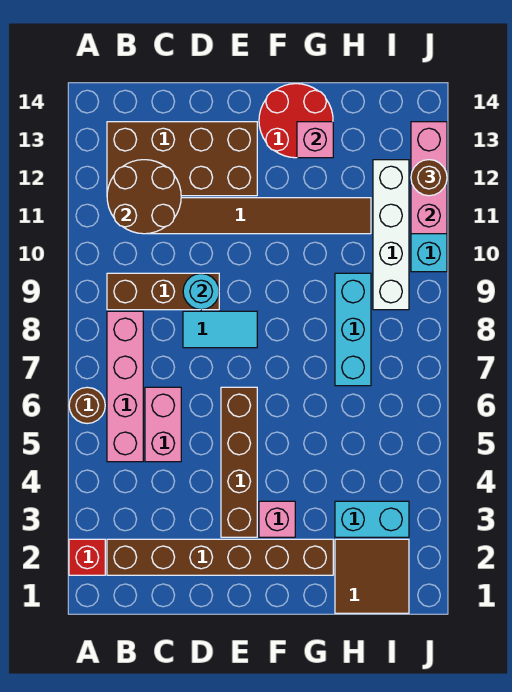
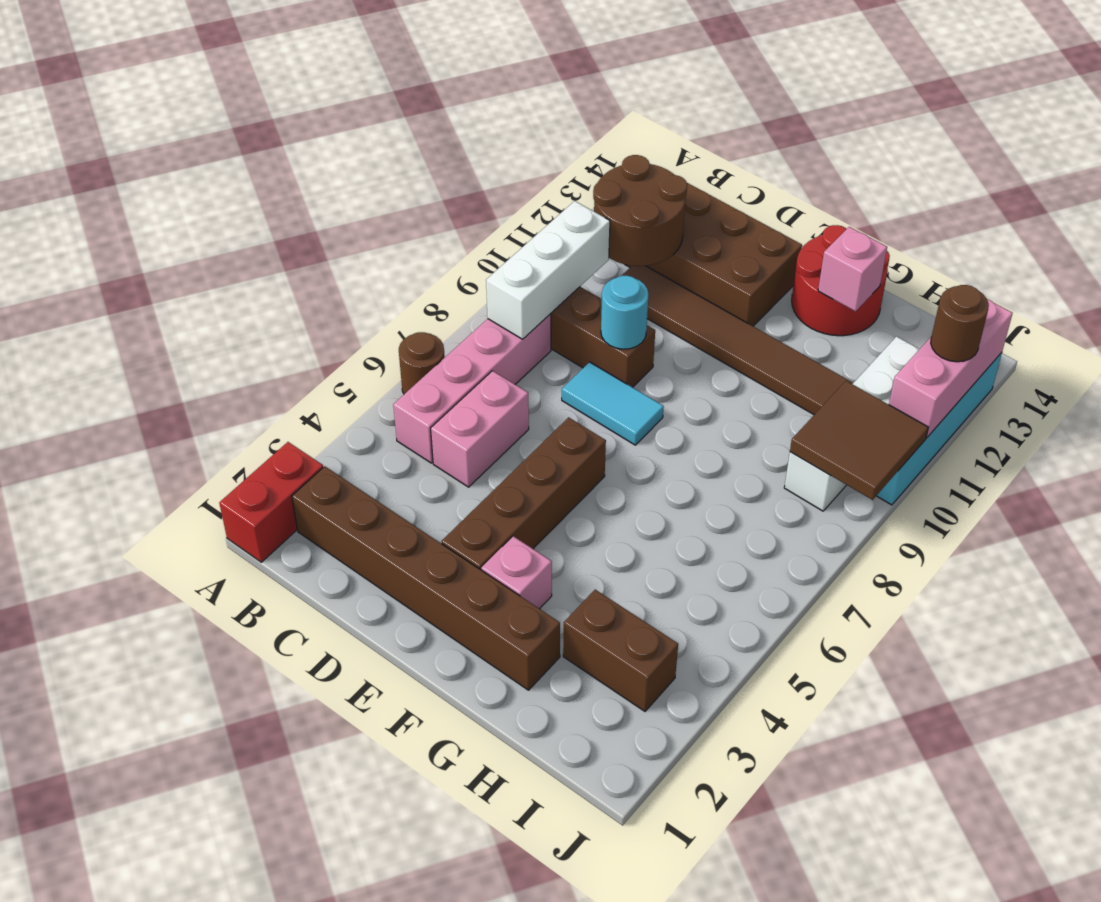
red brick A2 level 1 -> red brick A1:A2 level 1
none -> white brick B8:B10 level 2
brown tile H1:I2 level 1 -> brown tile I9:J10 level 2
cyan brick H3:I3 level 1 -> brown brick H3:I3 level 1
cyan brick H7:H9 level 1 -> none

